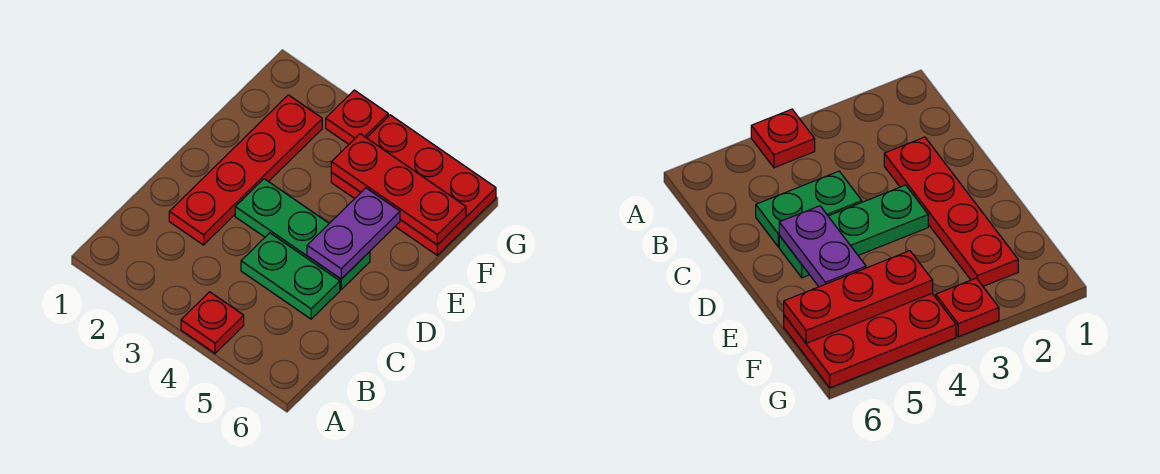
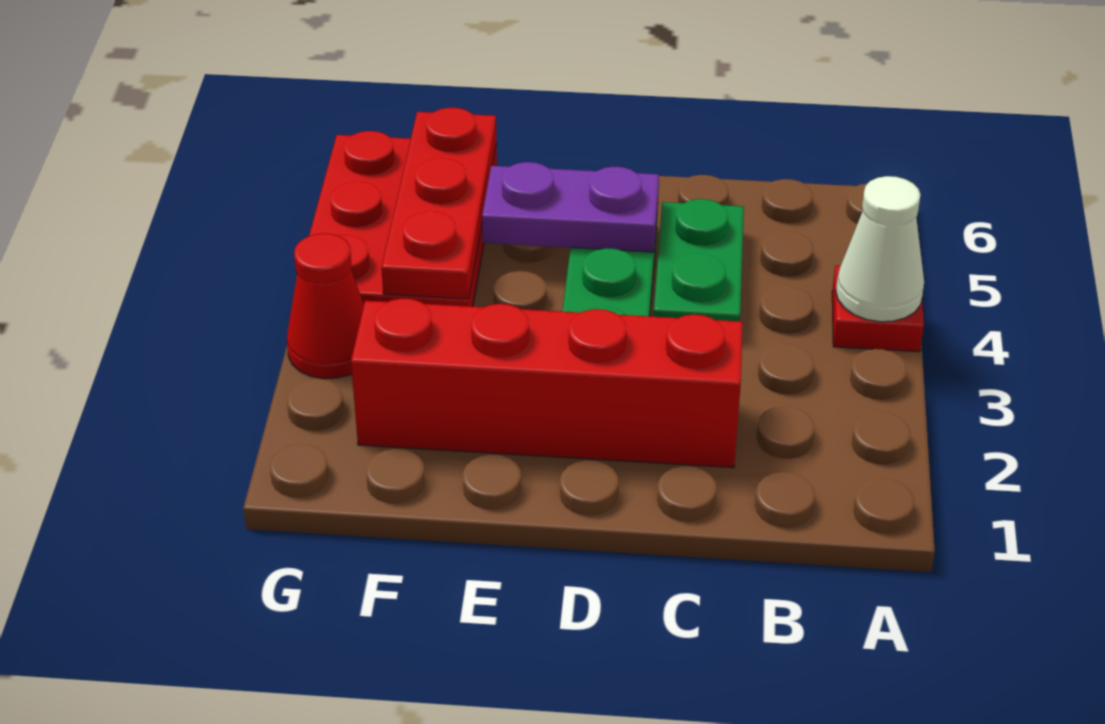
none -> white cone A4 level 2
red plate C2:F2 level 1 -> red brick C2:F2 level 1
red plate G3 level 1 -> red cone G3 level 1

